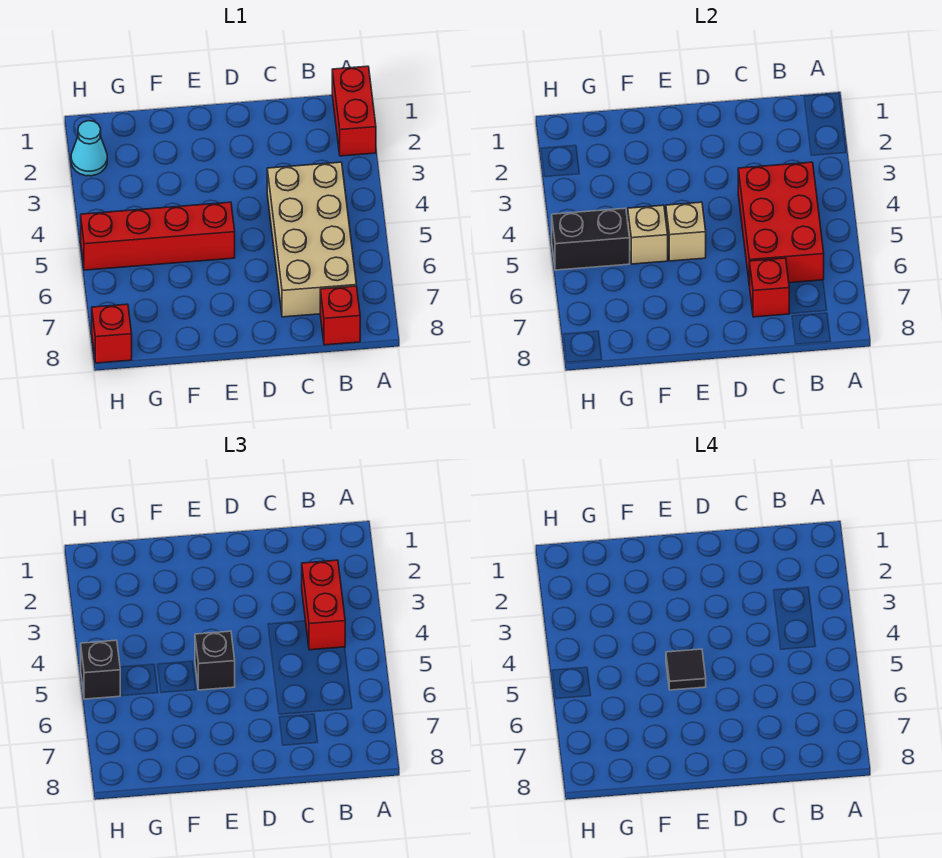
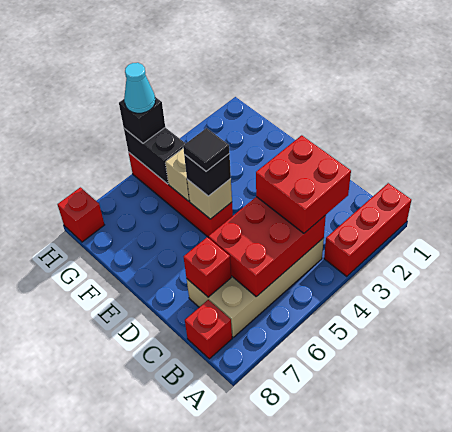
red brick A1:A2 level 1 -> red brick A1:A3 level 1
red brick B3:B4 level 3 -> red brick B3:C4 level 3
cyan cone H2 level 1 -> cyan cone H5 level 4

